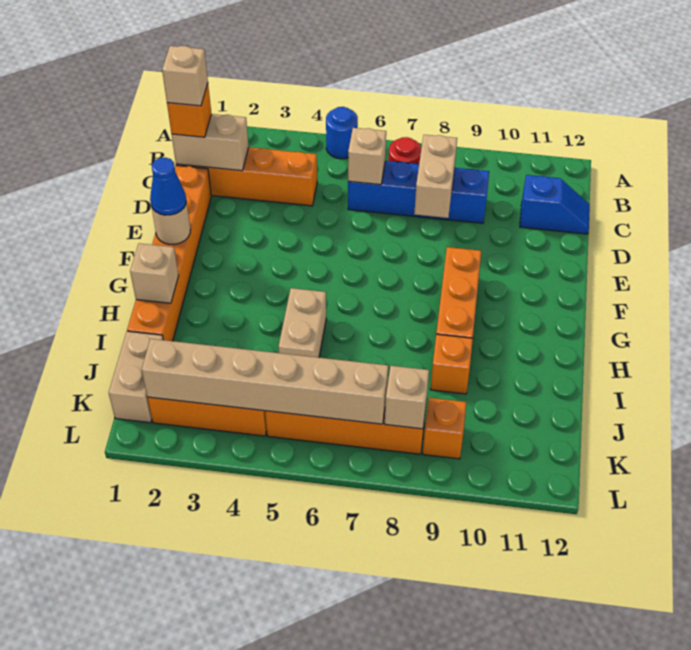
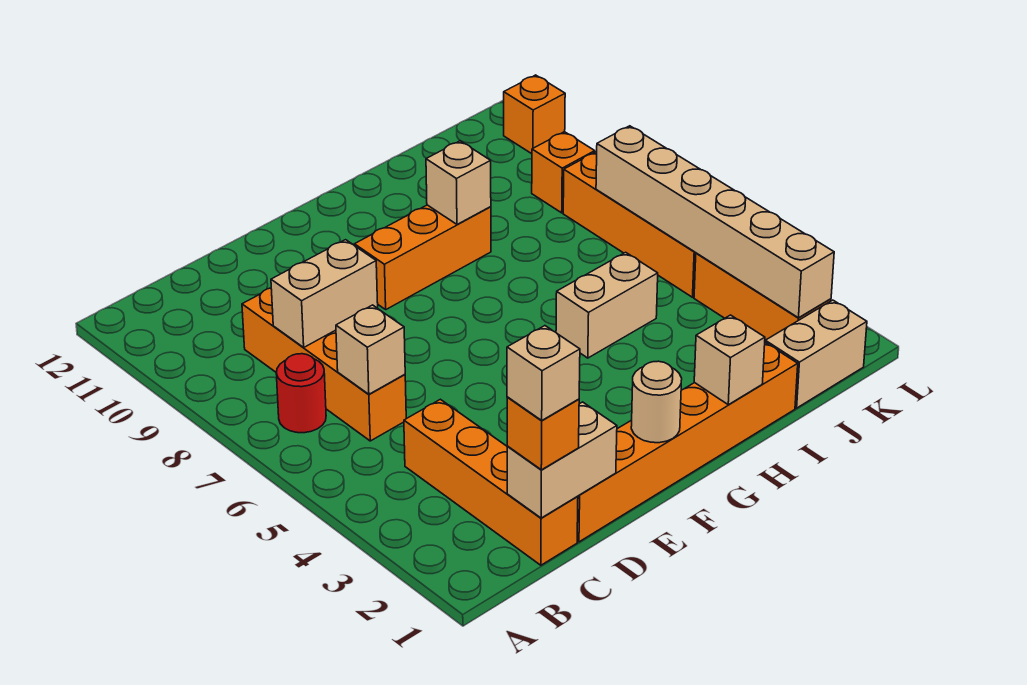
blue round brick A5 level 1 -> none
tan brick C1:C2 level 2 -> tan brick C1:D1 level 2
blue brick C6:C9 level 1 -> orange brick C6:C9 level 1
blue slope C11:C12 level 1 top 11 -> none
blue cone F1 level 3 -> none
orange brick I9 level 1 -> orange brick L11 level 1
tan brick K8 level 2 -> tan brick H9 level 2

